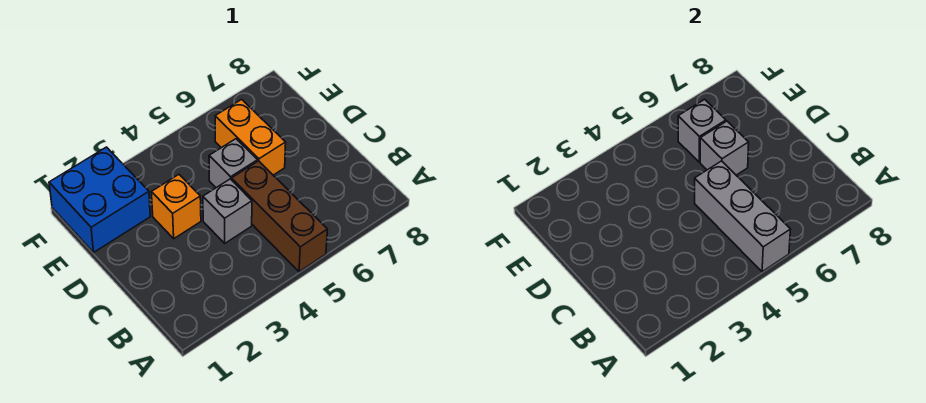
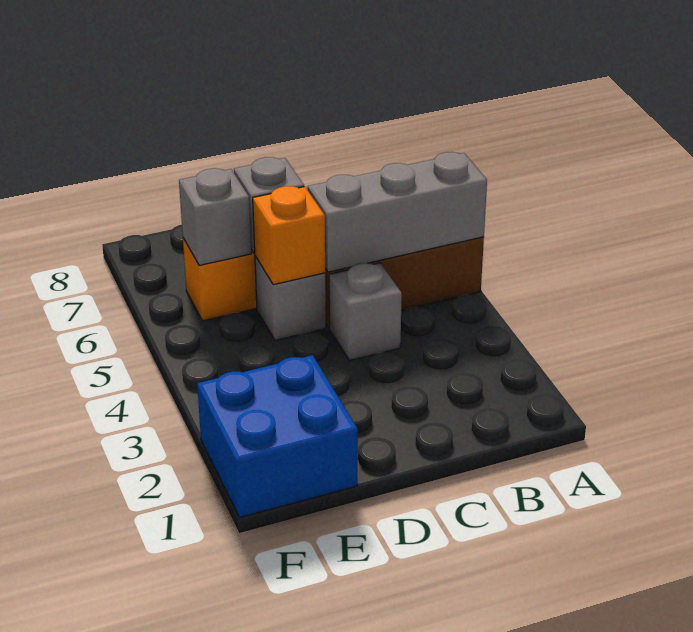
orange brick D3 level 1 -> orange brick D5 level 2

